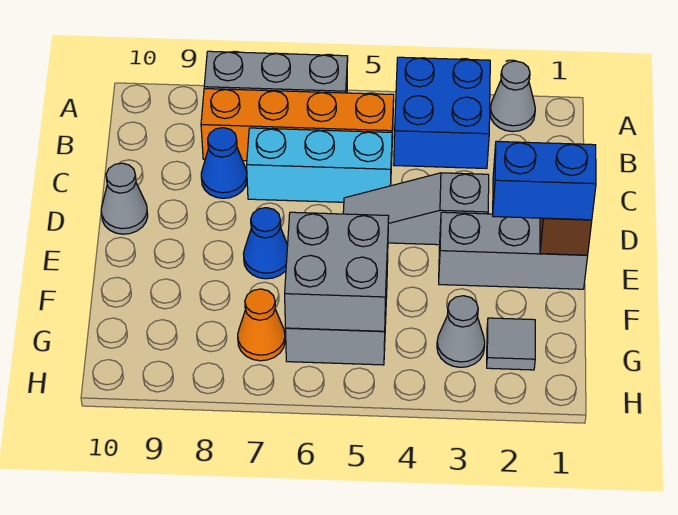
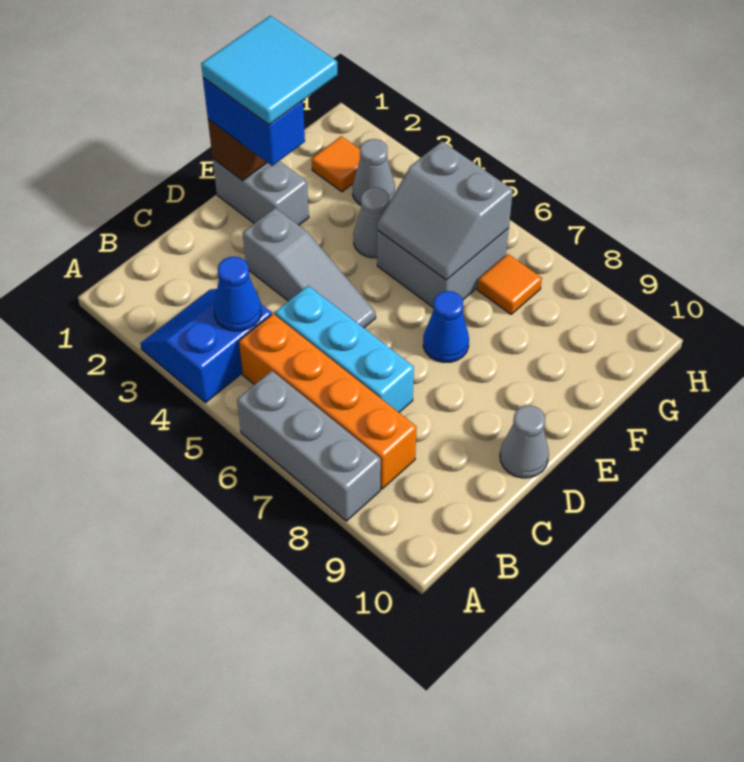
grey cone A2 level 1 -> grey cone F4 level 1
blue brick A3:B4 level 1 -> blue slope A3:B4 level 1 top 4
blue cone C8 level 1 -> blue cone B4 level 2
grey brick E1:E3 level 1 -> grey brick E1:E2 level 1
none -> cyan tile E1:F2 level 4
grey brick F5:G6 level 2 -> grey slope F5:G6 level 2 top G
grey tile G2 level 1 -> orange tile G2 level 1
orange cone G7 level 1 -> orange tile G7 level 1

